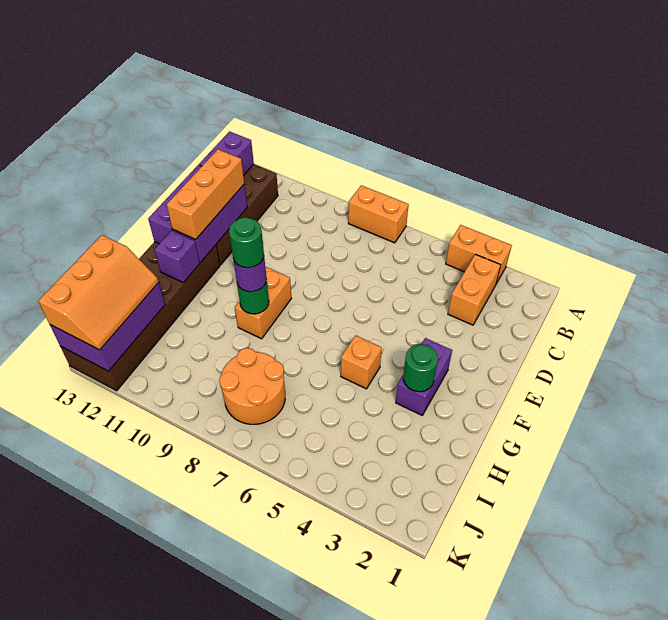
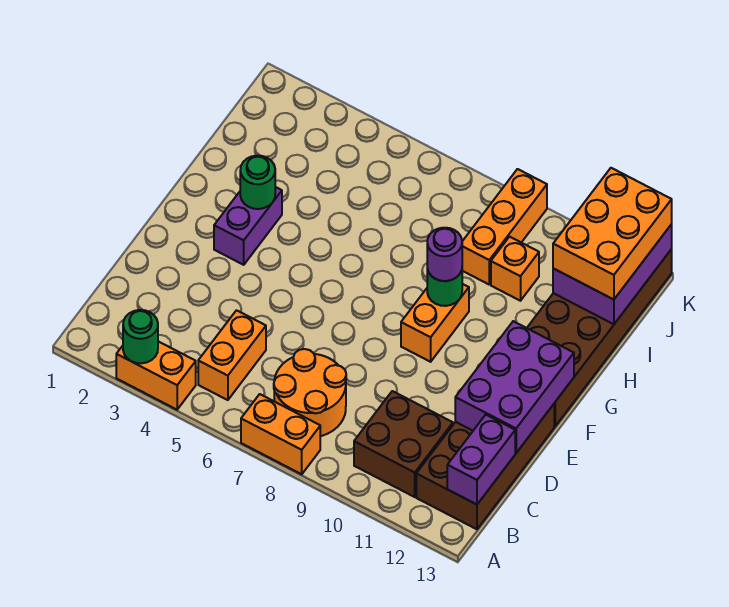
orange brick B3:C3 level 1 -> orange brick B5:C5 level 1
none -> brown brick B10:C11 level 1
orange brick D12:F12 level 3 -> orange brick I9:K9 level 1
orange brick G5 level 1 -> orange brick I10 level 1
green round brick G9 level 4 -> green round brick A3 level 2
purple brick G12 level 2 -> none
orange round brick I7:J8 level 1 -> orange round brick B7:C8 level 1
orange slope I12:K13 level 3 top 13 -> orange brick I12:K13 level 3

